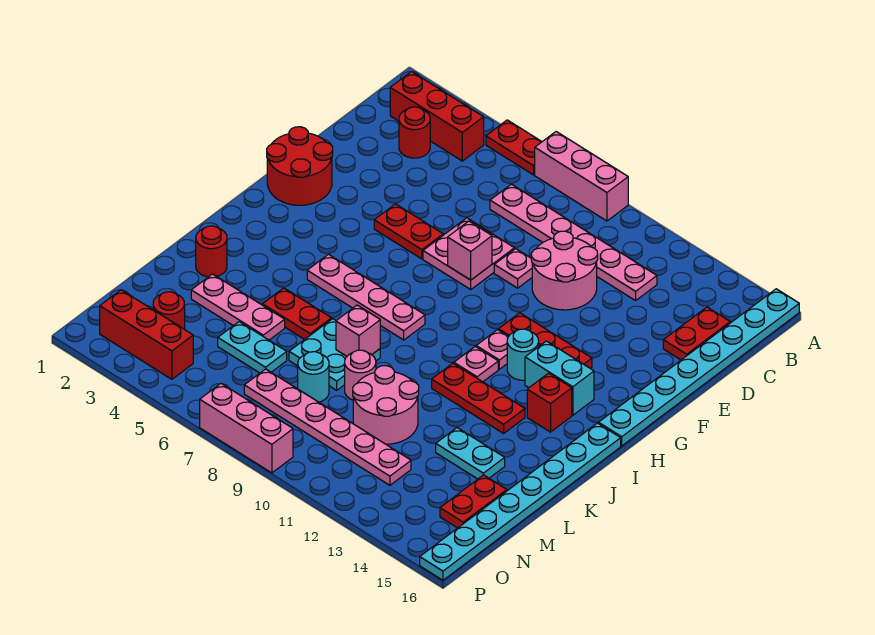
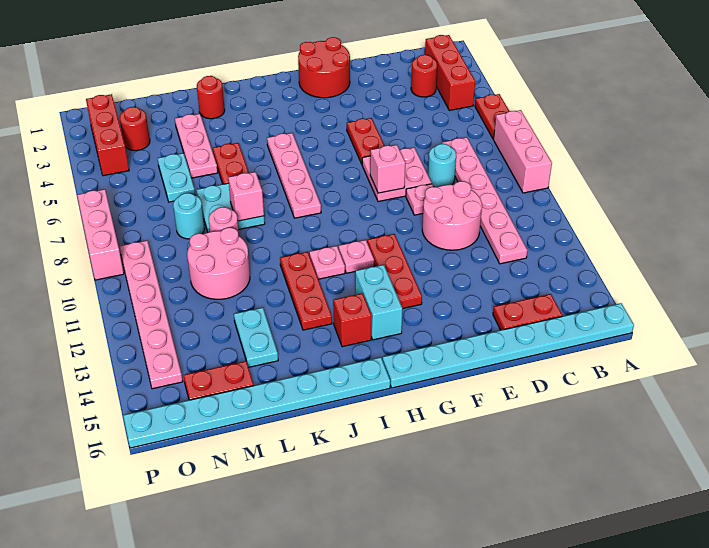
cyan round brick H12 level 1 -> cyan round brick D8 level 1
pink plate N7:N12 level 1 -> pink plate O9:O14 level 1

